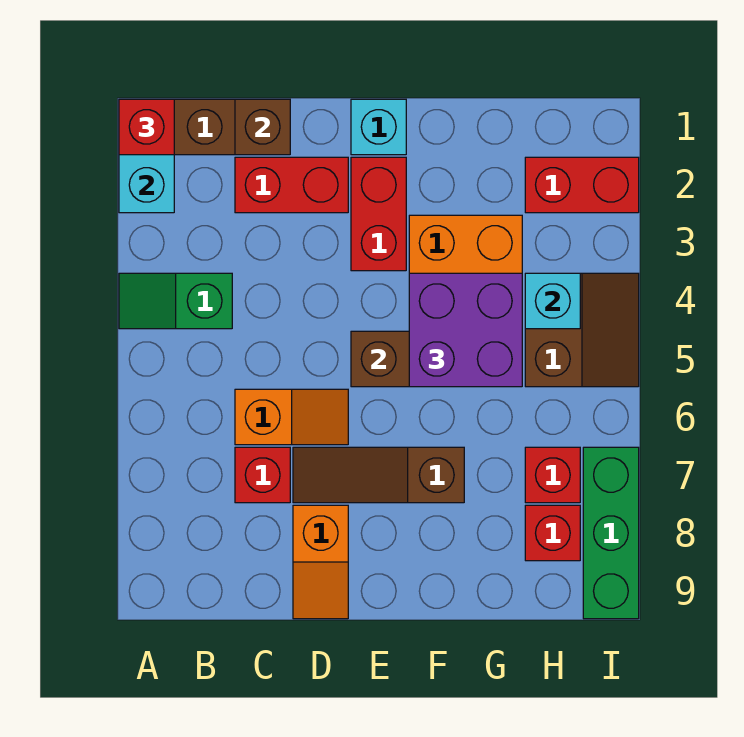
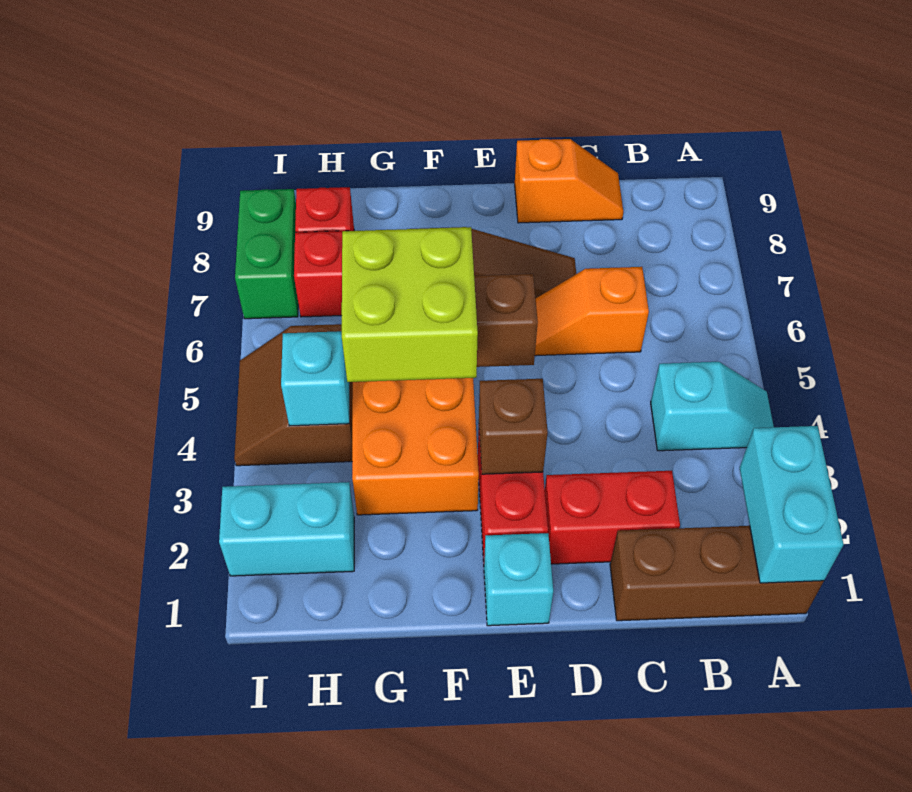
red brick A1 level 3 -> none
green slope A4:B4 level 1 top B -> cyan slope A4:B4 level 1 top B
brown brick C1 level 2 -> brown brick E3 level 2
red brick C7 level 1 -> none
orange slope D8:D9 level 1 top 8 -> orange slope C9:D9 level 1 top D
purple brick F4:G5 level 3 -> lime brick F4:G5 level 3
red brick H2:I2 level 1 -> cyan brick H2:I2 level 1
green brick I7:I9 level 1 -> green brick I7:I8 level 1

